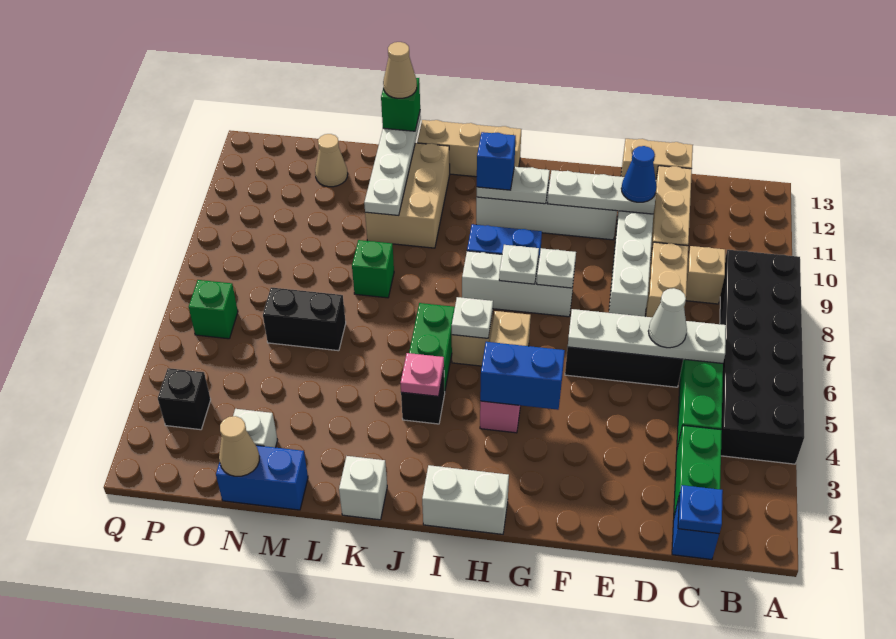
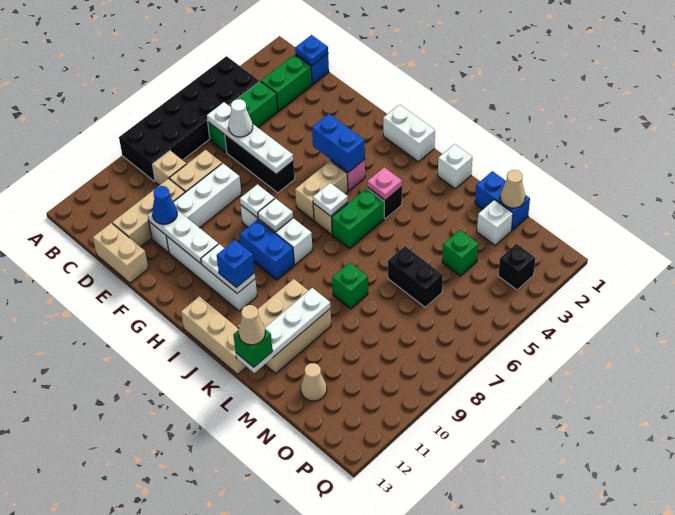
green brick P6 level 1 -> green brick N4 level 1

